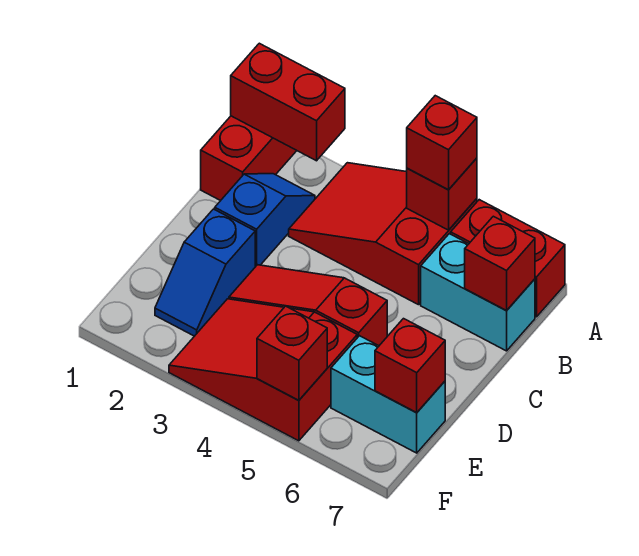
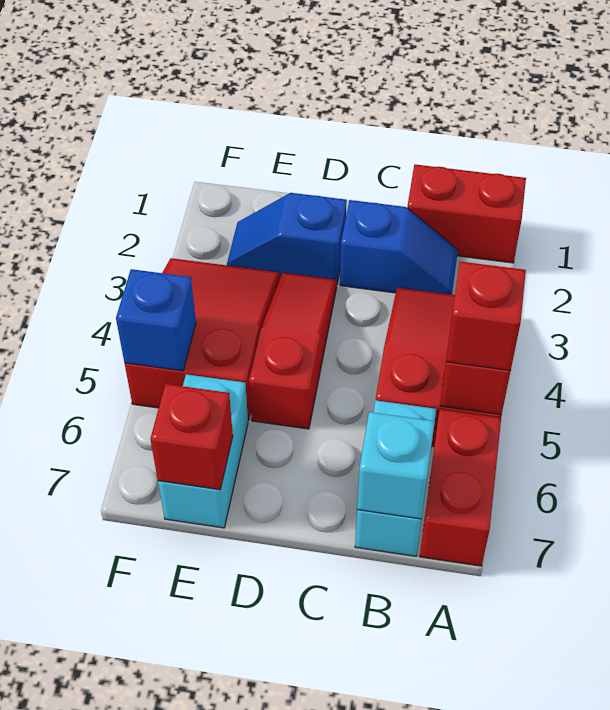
red brick A1:A2 level 2 -> none
red brick B7 level 2 -> cyan brick B7 level 2
red brick F5 level 2 -> blue brick F5 level 2

